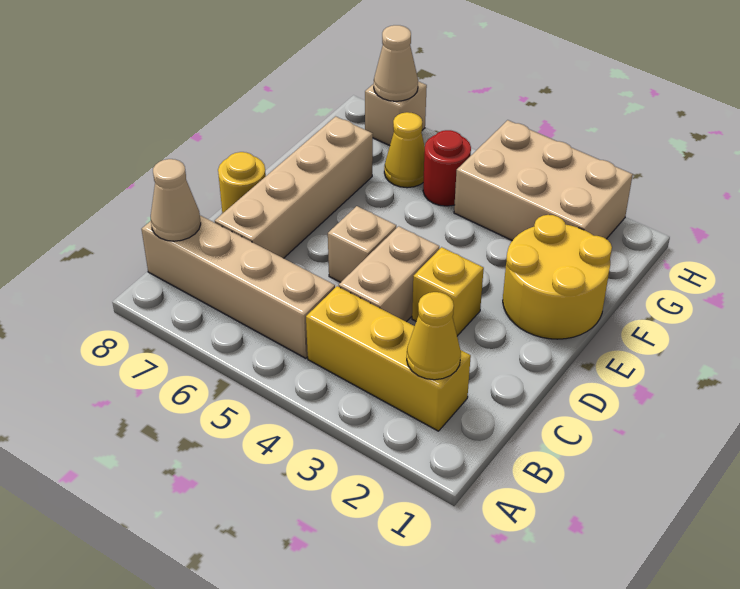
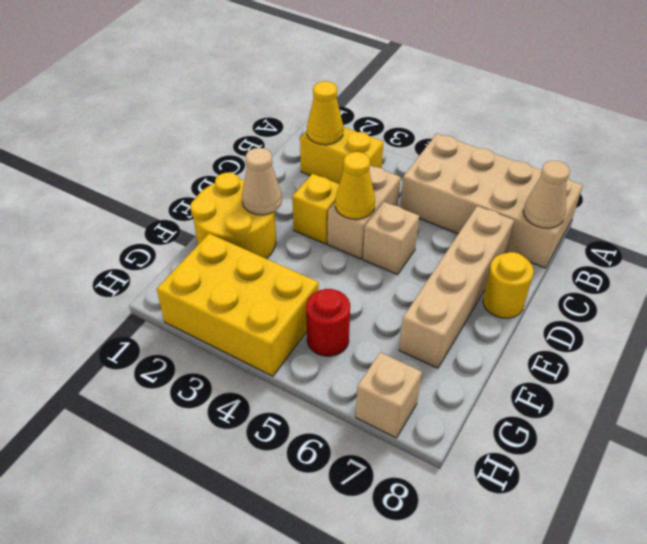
yellow brick B2:B4 level 1 -> yellow brick B2:B3 level 1
tan brick B5:B8 level 1 -> tan brick A5:B8 level 1
tan brick G2:H4 level 1 -> yellow brick G2:H4 level 1
yellow cone G6 level 1 -> yellow cone D4 level 2
tan cone H7 level 2 -> tan cone E2 level 2

